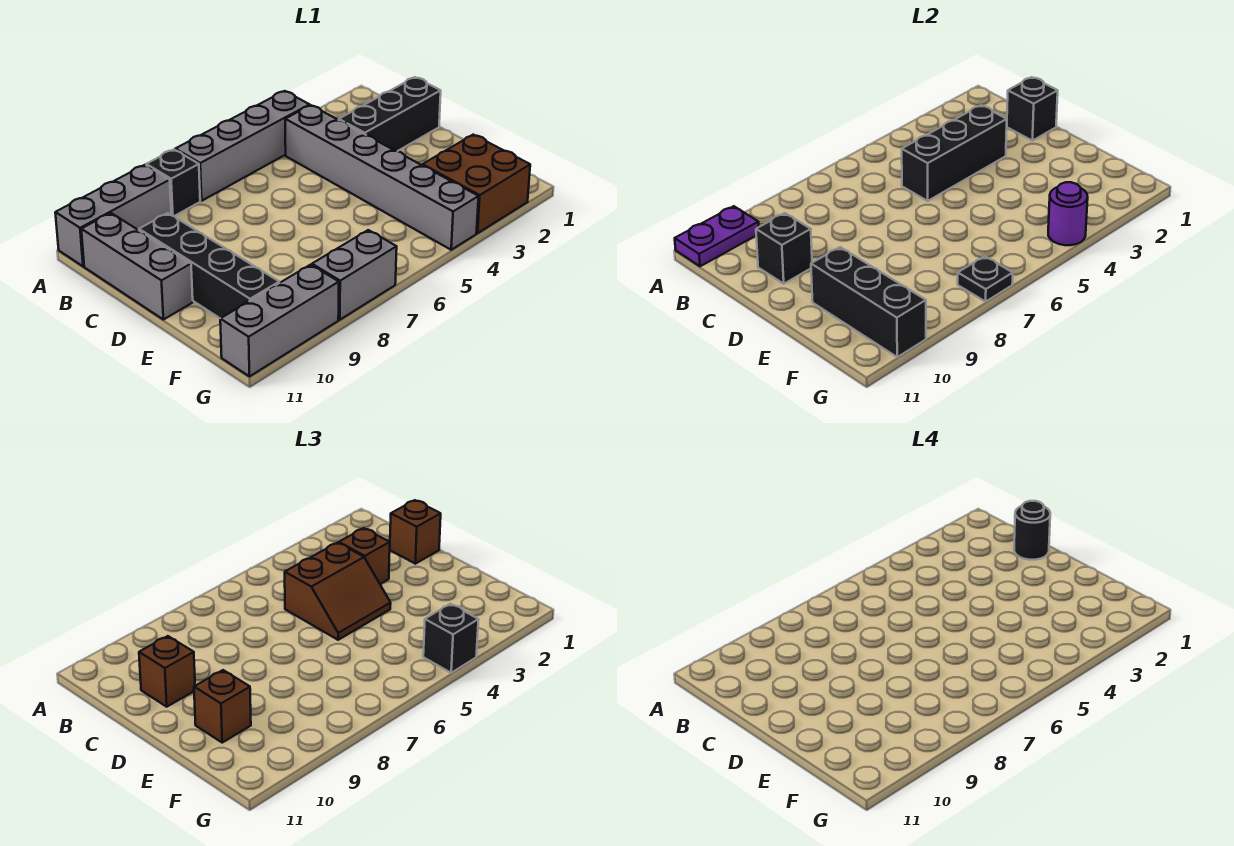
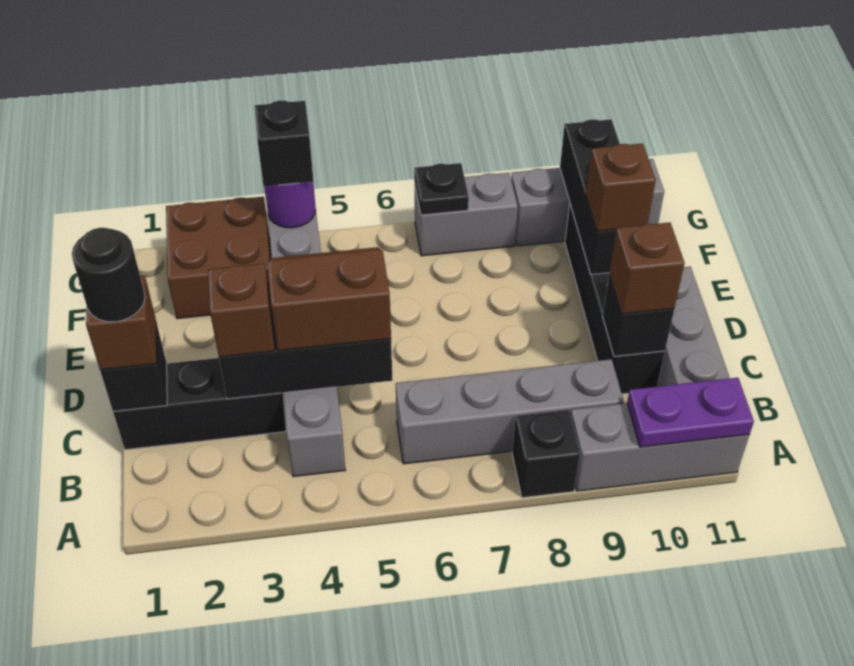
grey brick A4:A7 level 1 -> grey brick B6:B9 level 1

